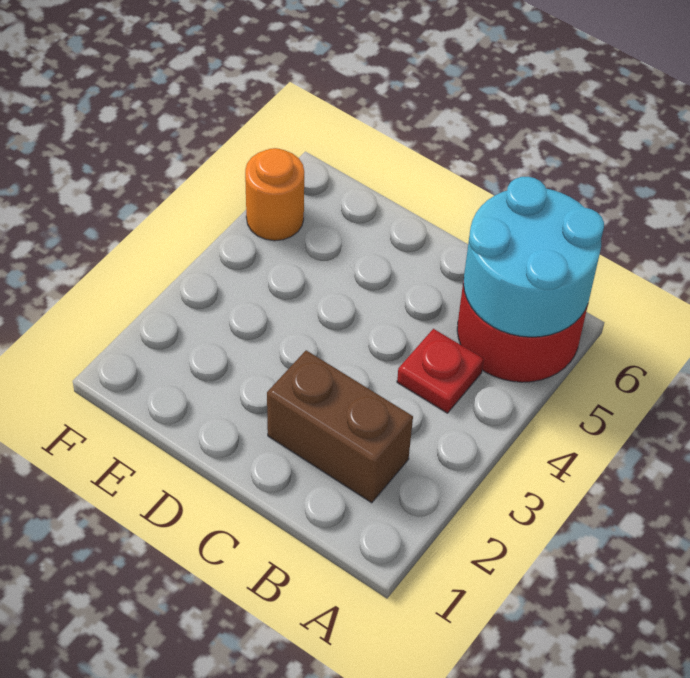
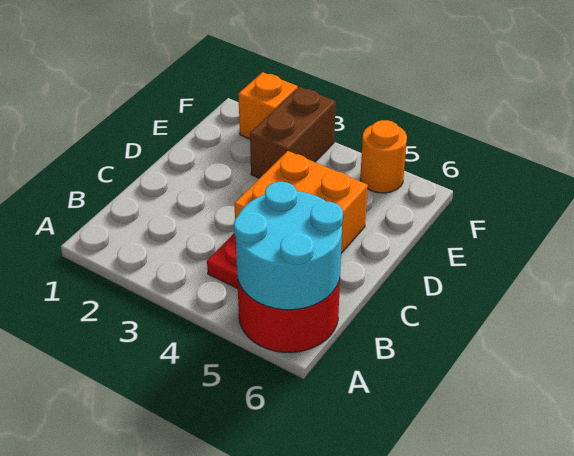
brown brick B2:C2 level 1 -> brown brick E3:F3 level 1
none -> orange brick C4:D5 level 1
none -> orange brick F2 level 1

